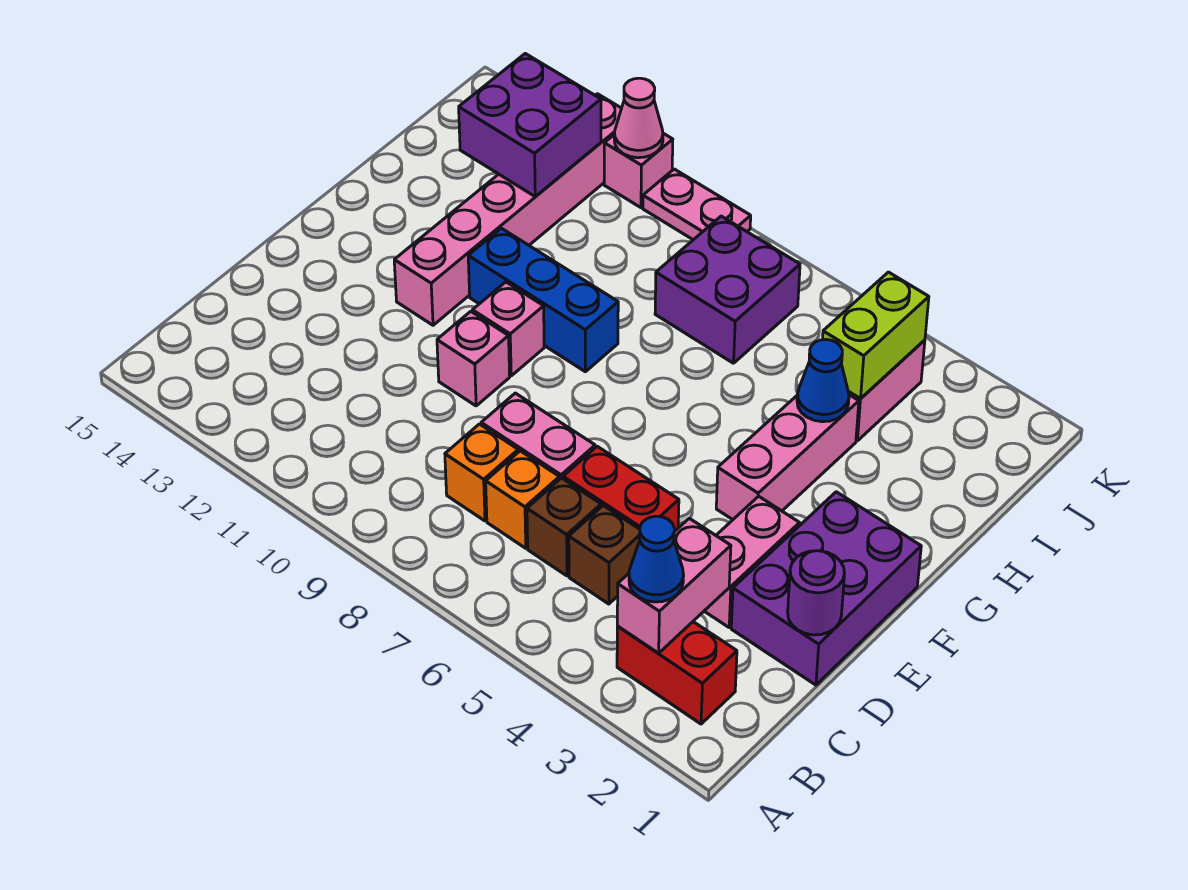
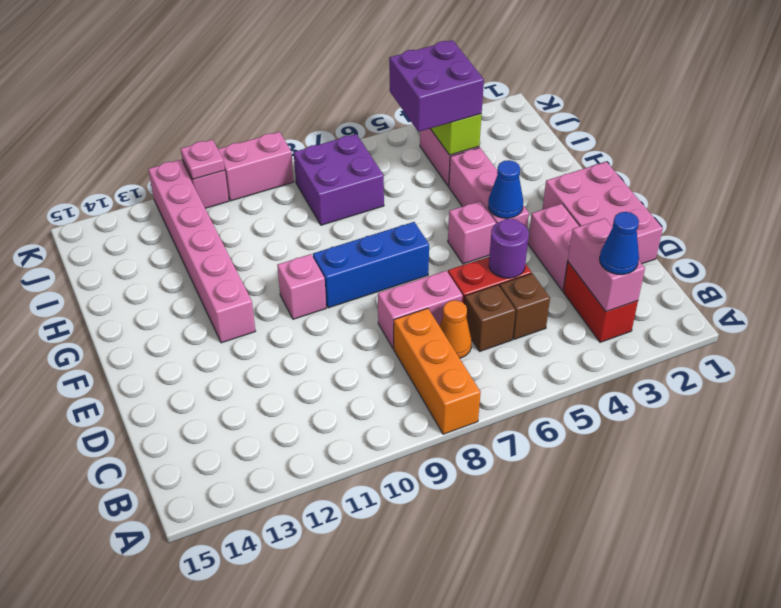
red brick B2:B3 level 1 -> red brick B3:C3 level 1
orange brick C7 level 1 -> orange cone C7 level 1
orange brick C8 level 1 -> orange brick A8:C8 level 1
purple brick D1:F2 level 1 -> pink brick D1:F2 level 1
purple round brick D1 level 2 -> purple round brick D5 level 2
pink brick E10 level 1 -> pink brick F5 level 1
blue brick G9:G11 level 1 -> blue brick F7:F9 level 1
blue cone H4 level 2 -> blue cone F4 level 2
purple brick I12:J13 level 2 -> purple brick I4:J5 level 3
pink plate K9:K10 level 1 -> pink brick K9:K10 level 1
pink cone K11 level 2 -> pink plate K11 level 2

